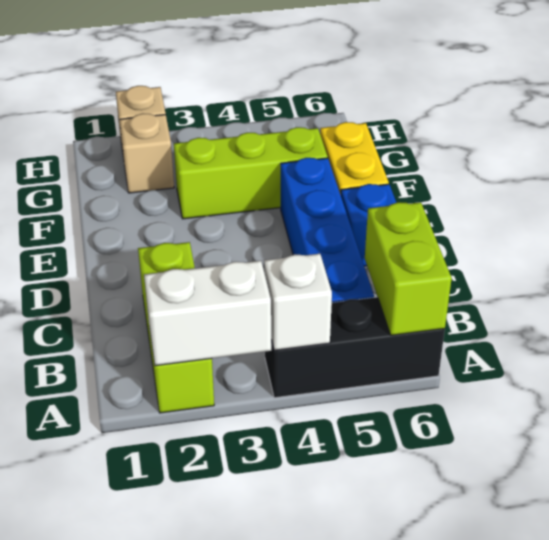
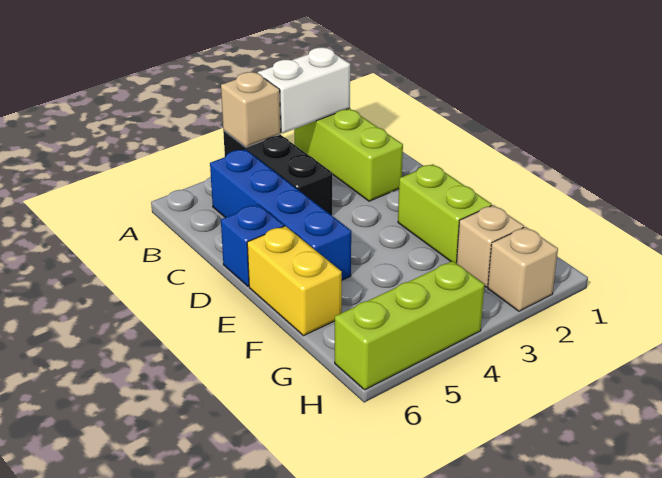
black brick A4:A6 level 1 -> black brick A4:C4 level 1
white brick A4 level 2 -> tan brick A4 level 2
lime brick A6:B6 level 2 -> lime brick E2:F2 level 1
lime brick F3:F5 level 1 -> lime brick H4:H6 level 1

